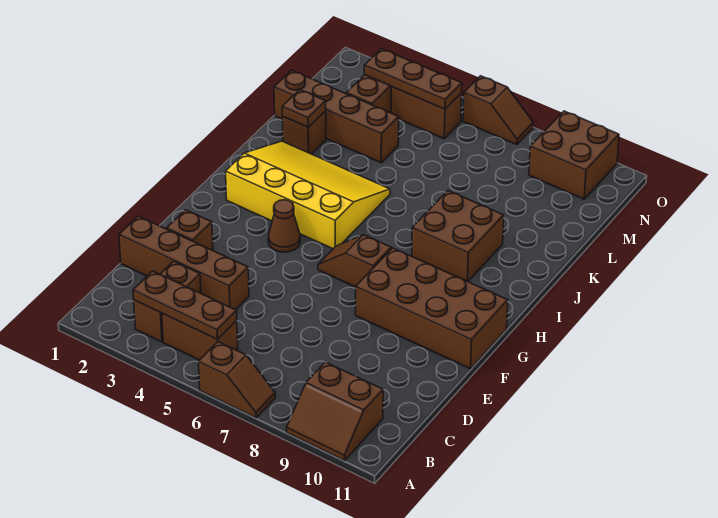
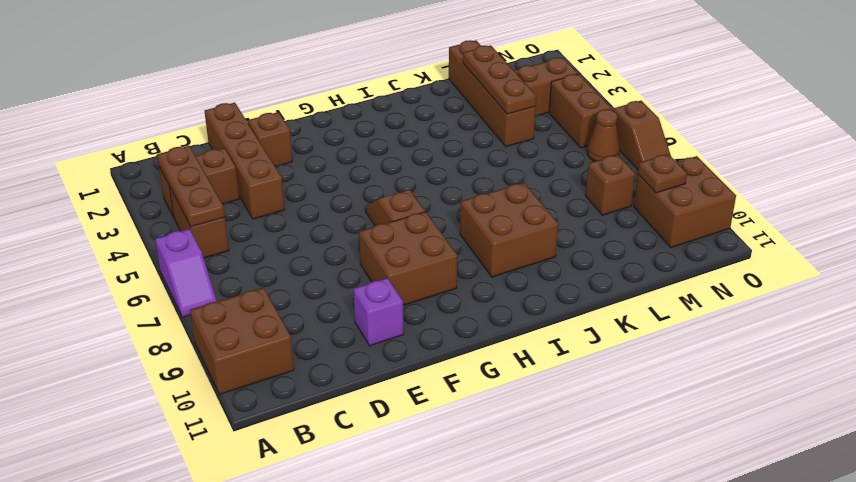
brown slope A6:A7 level 1 top 6 -> purple slope A6:A7 level 1 top 6
brown slope A9:B10 level 1 top B -> brown brick A9:B10 level 1
none -> purple brick E10 level 1
brown brick F8:G11 level 1 -> brown brick F8:G9 level 1
brown cone G4 level 1 -> brown cone N6 level 1
yellow slope H2:J5 level 1 top H -> none
brown brick K2 level 1 -> brown brick M8 level 1
brown plate K2 level 2 -> brown plate N9 level 2
brown plate N3:N5 level 2 -> brown plate L2:L4 level 2

